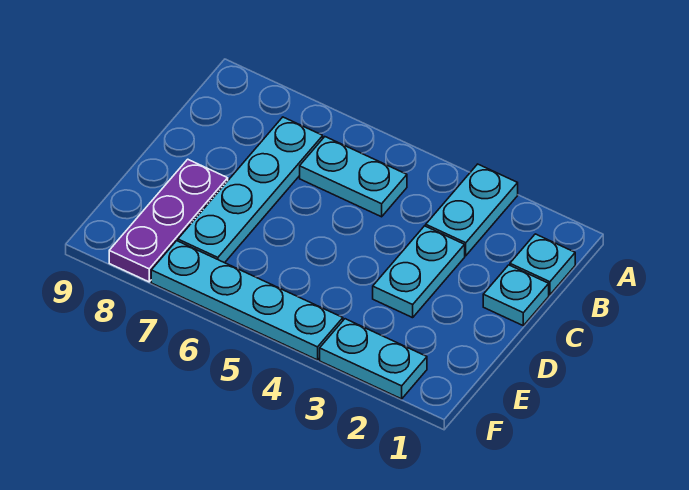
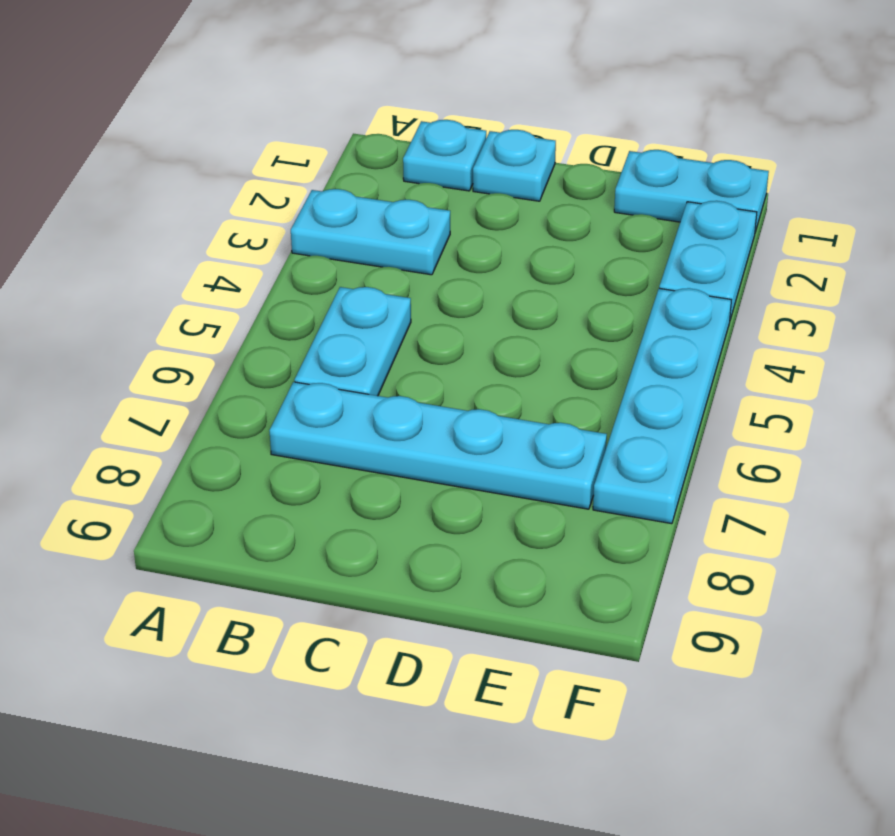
cyan plate C3:D3 level 1 -> cyan plate E1:F1 level 1
purple plate D8:F8 level 1 -> none

